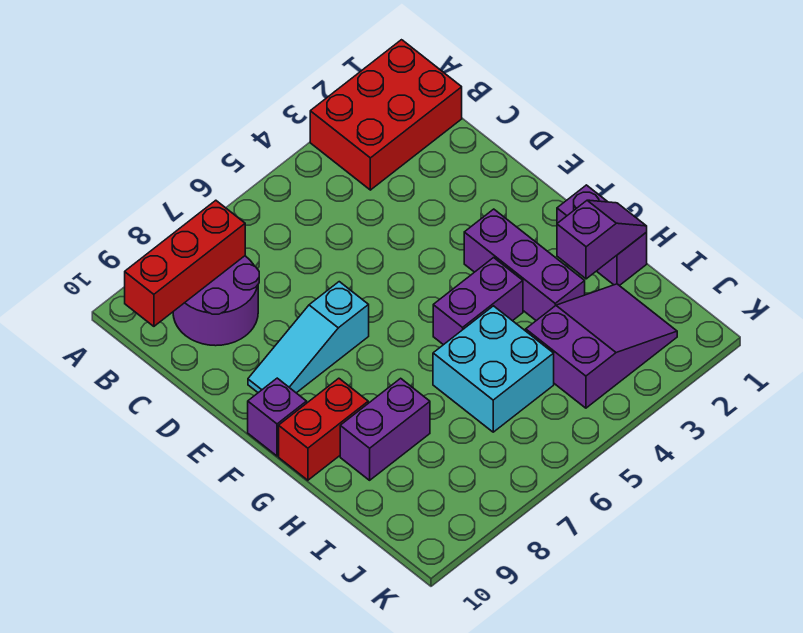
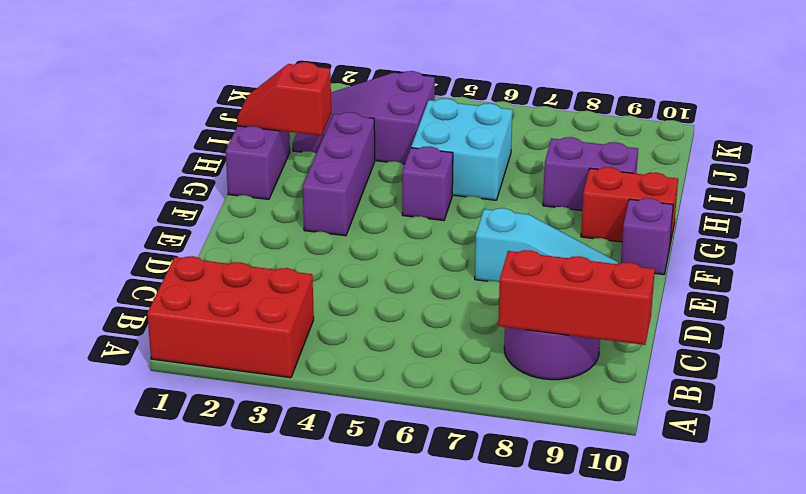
purple brick G4:G5 level 1 -> purple brick G5 level 1
purple slope H1:H2 level 2 top 2 -> red slope H1:H2 level 2 top 2

